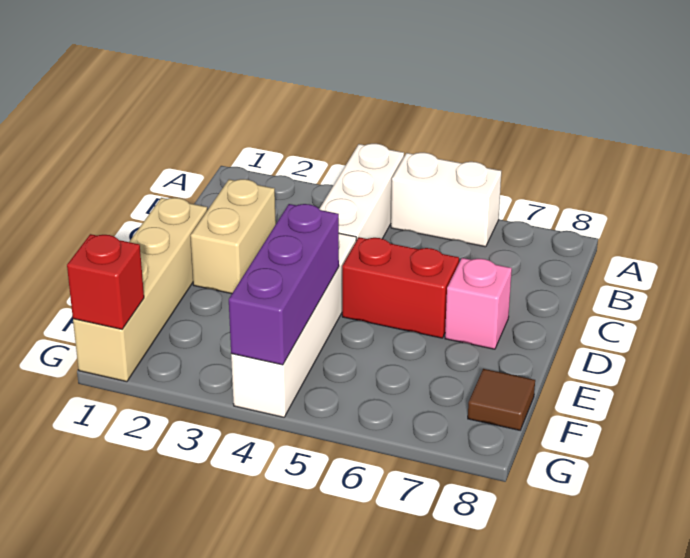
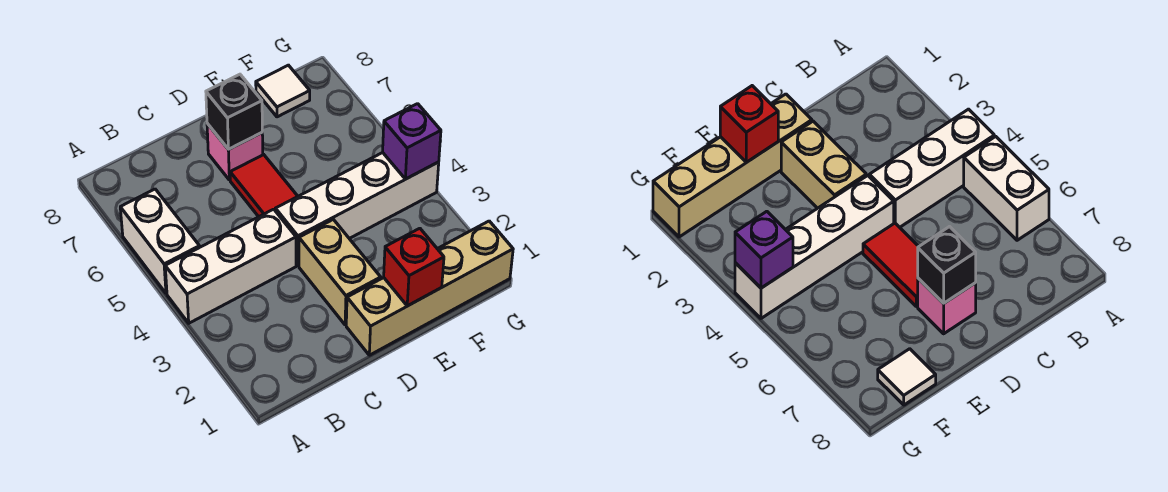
tan brick C2:D2 level 1 -> tan brick D2:D3 level 1
red brick D5:D6 level 1 -> red tile D5:D6 level 1
none -> black brick D7 level 2
purple brick E4:G4 level 2 -> purple brick G4 level 2
brown tile F8 level 1 -> white tile F8 level 1
red brick G1 level 2 -> red brick E1 level 2

